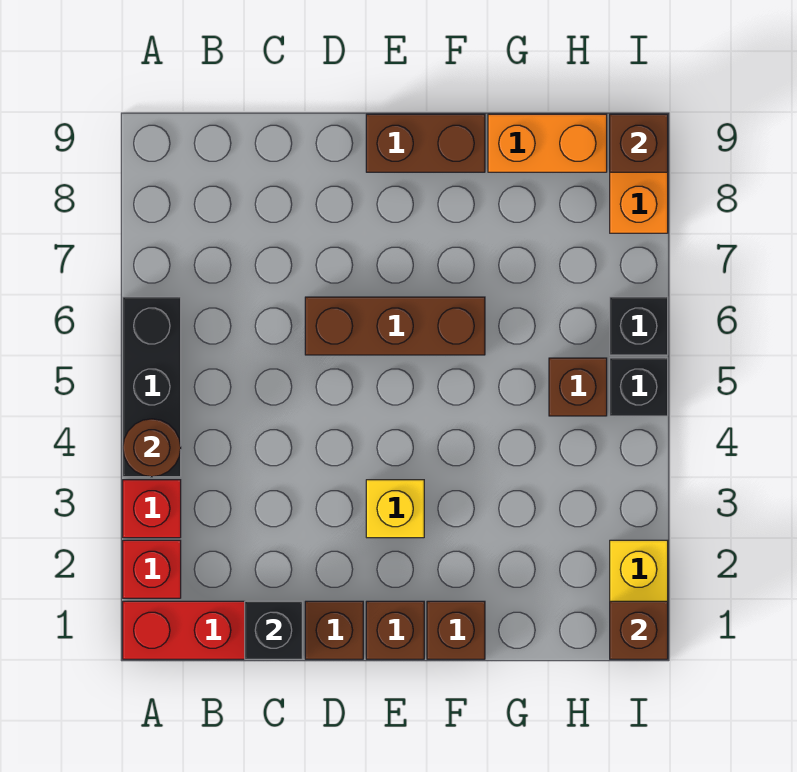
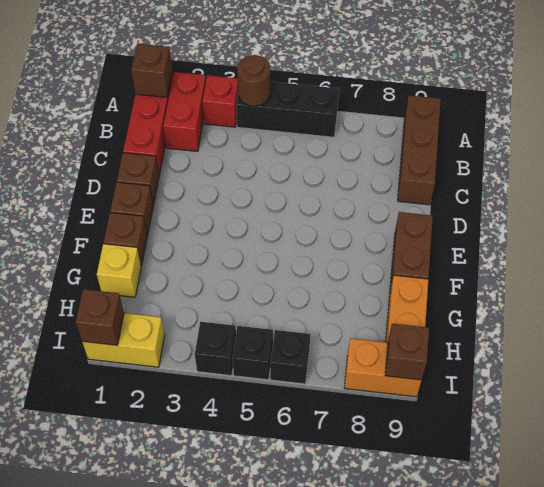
red brick A2 level 1 -> red brick A2:B2 level 1
black brick C1 level 2 -> black brick I4 level 1
brown brick D6:F6 level 1 -> brown brick A9:C9 level 1
yellow brick E3 level 1 -> yellow brick G1 level 1
brown brick H5 level 1 -> brown brick A1 level 2

